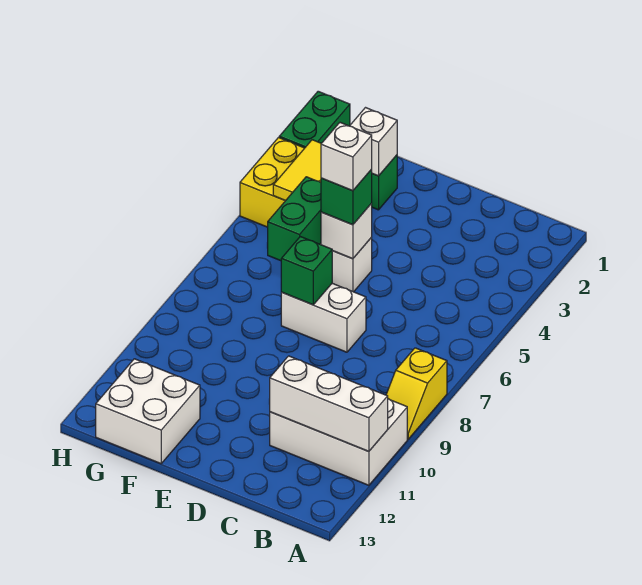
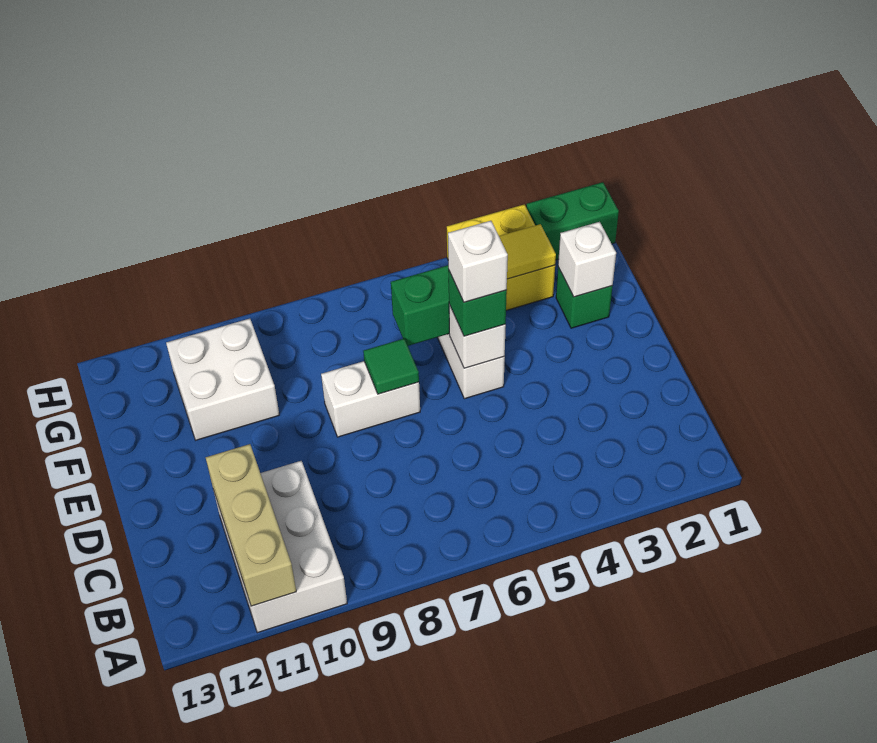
yellow slope A8:A9 level 1 top 8 -> none
white brick A11:C11 level 2 -> tan brick A11:C11 level 2
white brick D7:E7 level 1 -> white brick E7:E8 level 1
green brick E7 level 2 -> green tile E7 level 2
white brick F12:G13 level 1 -> white brick F10:G11 level 1

